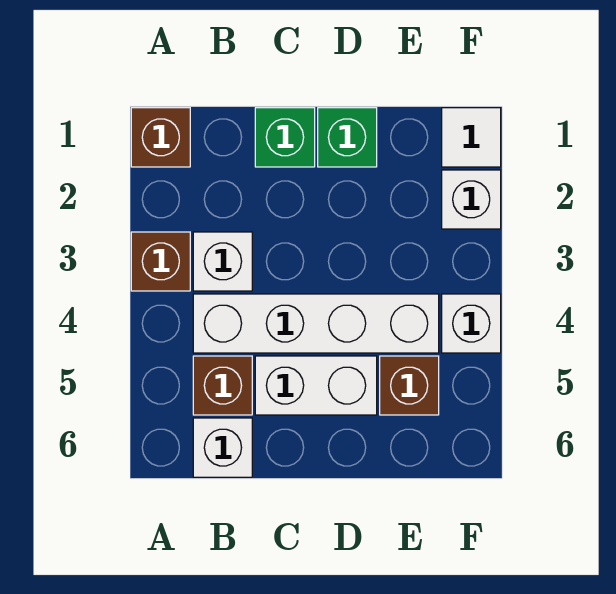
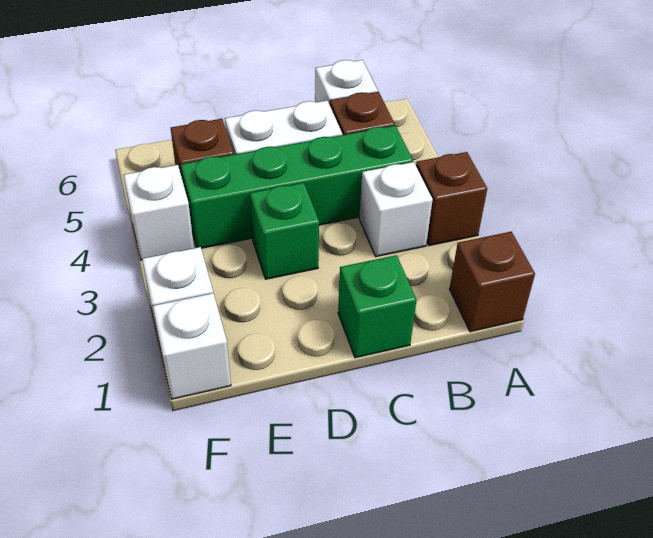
white brick B4:E4 level 1 -> green brick B4:E4 level 1
green brick D1 level 1 -> green brick D3 level 1
white tile F1 level 1 -> white brick F1 level 1

